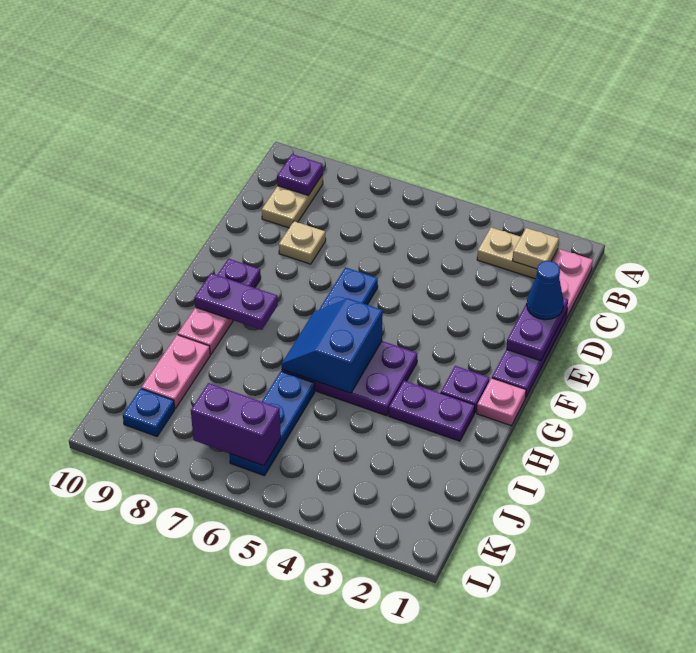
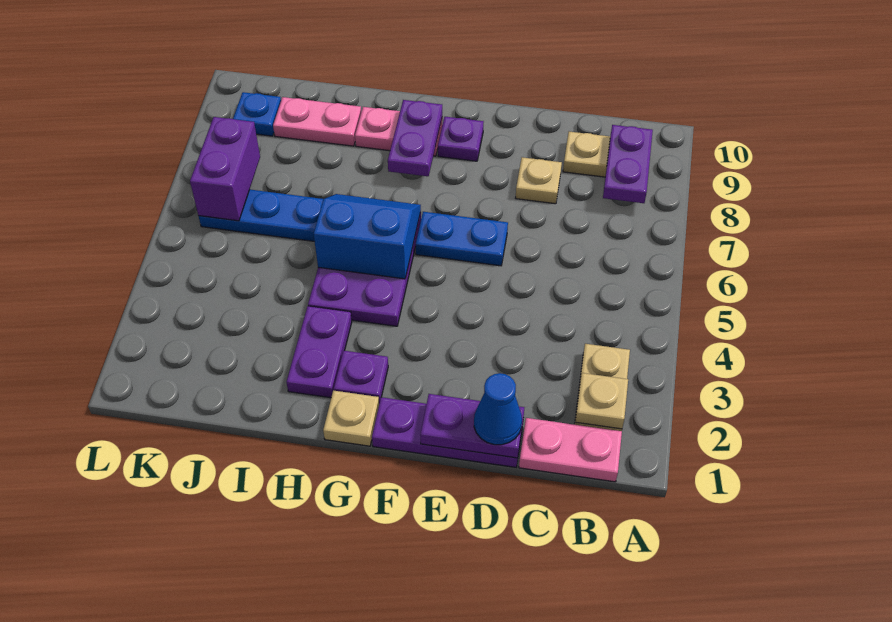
purple plate B9 level 2 -> purple plate B8:B9 level 2
pink plate G1 level 1 -> tan plate G1 level 1

